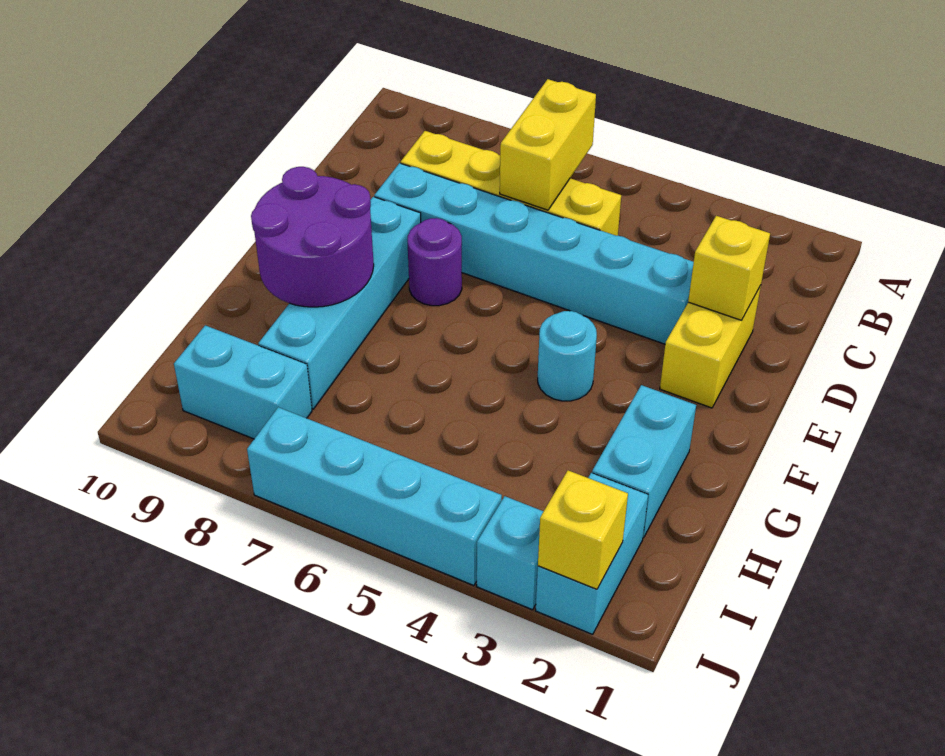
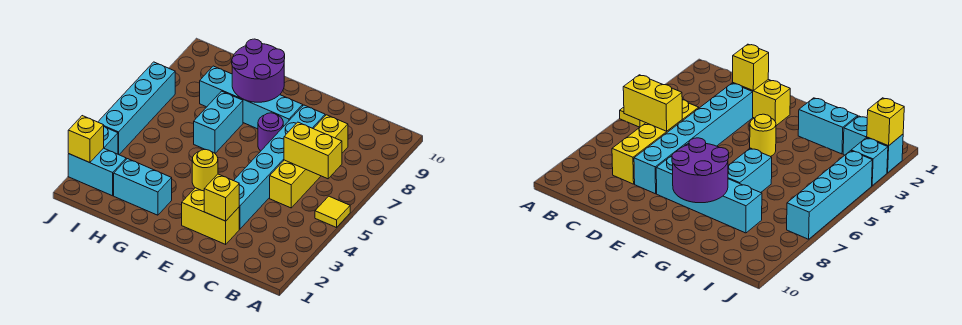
none -> yellow tile A5 level 1
cyan round brick F4 level 1 -> yellow round brick F4 level 1
cyan brick I8:I9 level 1 -> cyan brick G6:G7 level 1

